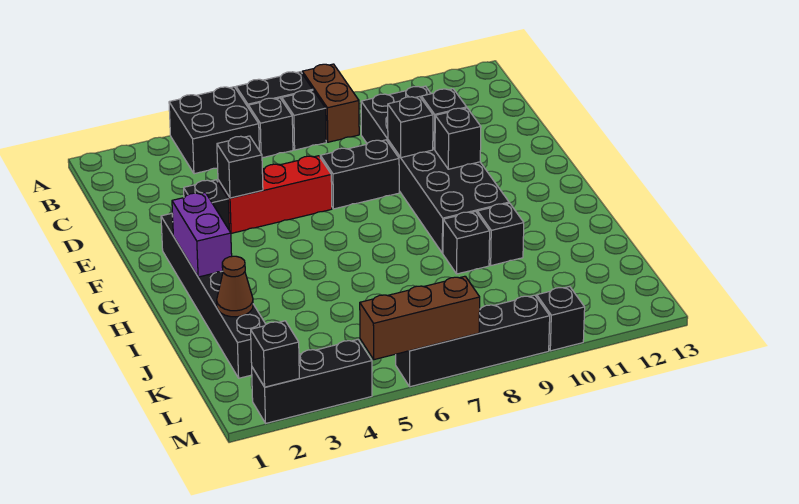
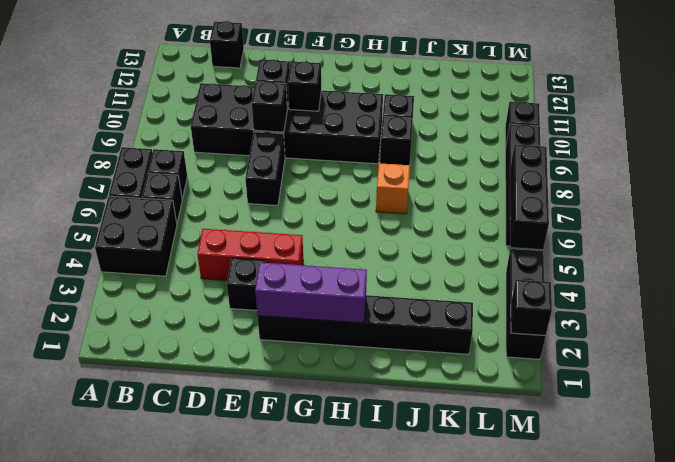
brown brick A8:B8 level 1 -> none
red brick E4:E6 level 1 -> red brick D4:F4 level 1
black brick E4 level 2 -> black brick C13 level 1
purple brick G2:H2 level 2 -> purple brick F2:H2 level 2
none -> orange brick I7 level 1
brown cone J2 level 2 -> none
brown brick M5:M7 level 2 -> black brick M5:M7 level 2

